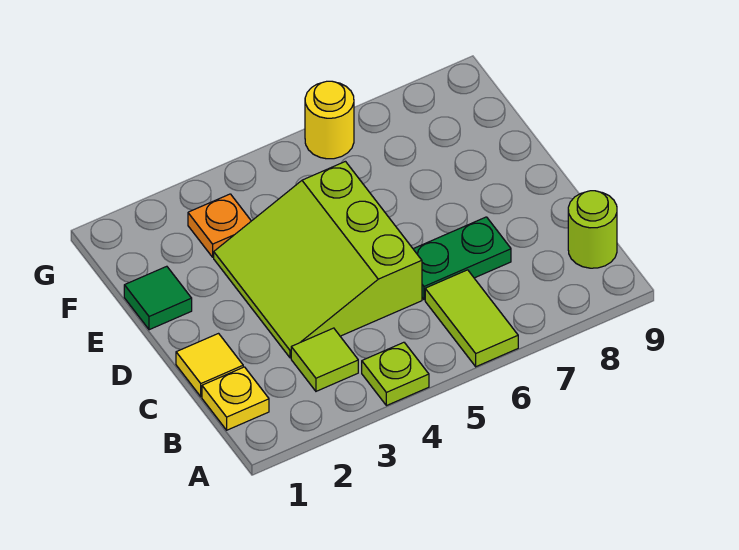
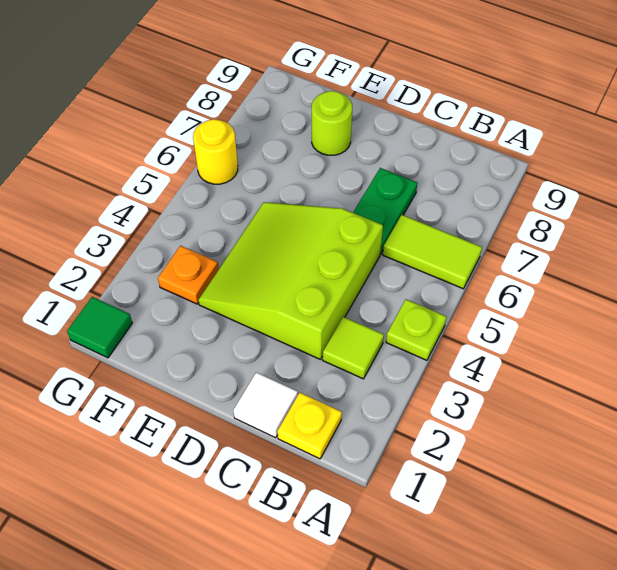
lime round brick B9 level 1 -> lime round brick E8 level 1
yellow tile C1 level 1 -> white tile C1 level 1
lime slope C3:E5 level 1 top 5 -> lime slope C3:E5 level 1 top C
green tile E1 level 1 -> green tile G1 level 1

